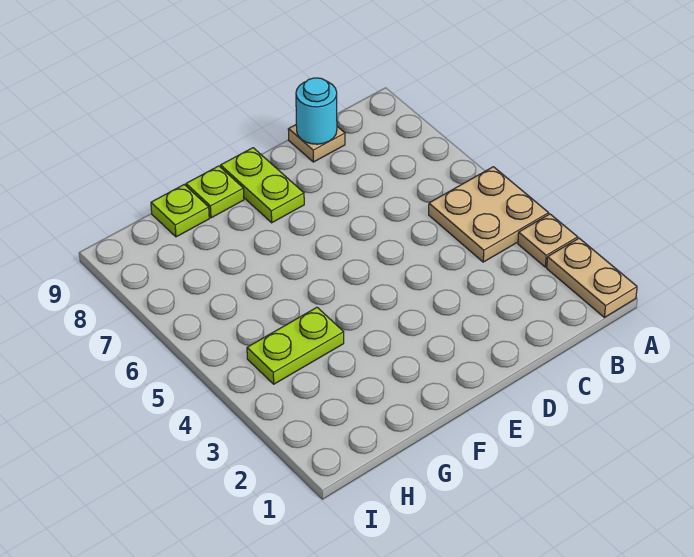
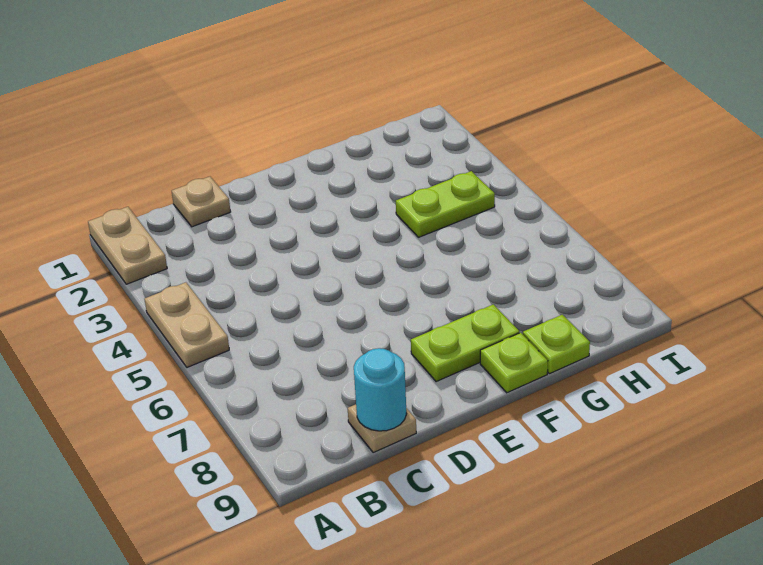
tan plate A3 level 1 -> tan plate C1 level 1
tan plate A4:B5 level 1 -> tan plate A4:A5 level 1
lime plate E8:E9 level 1 -> lime plate E8:F8 level 1

